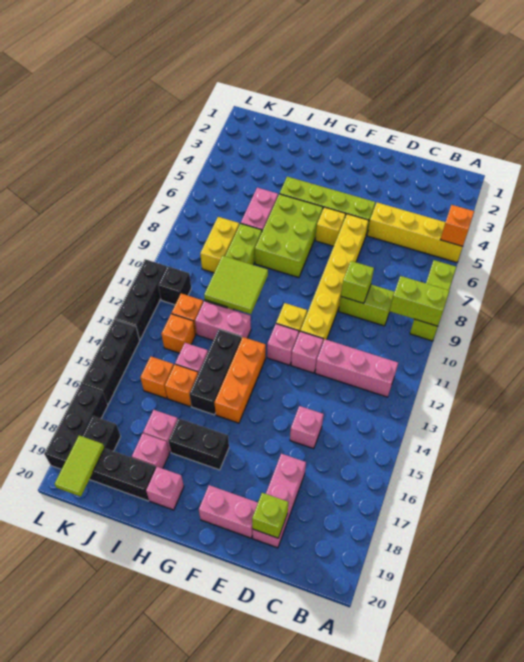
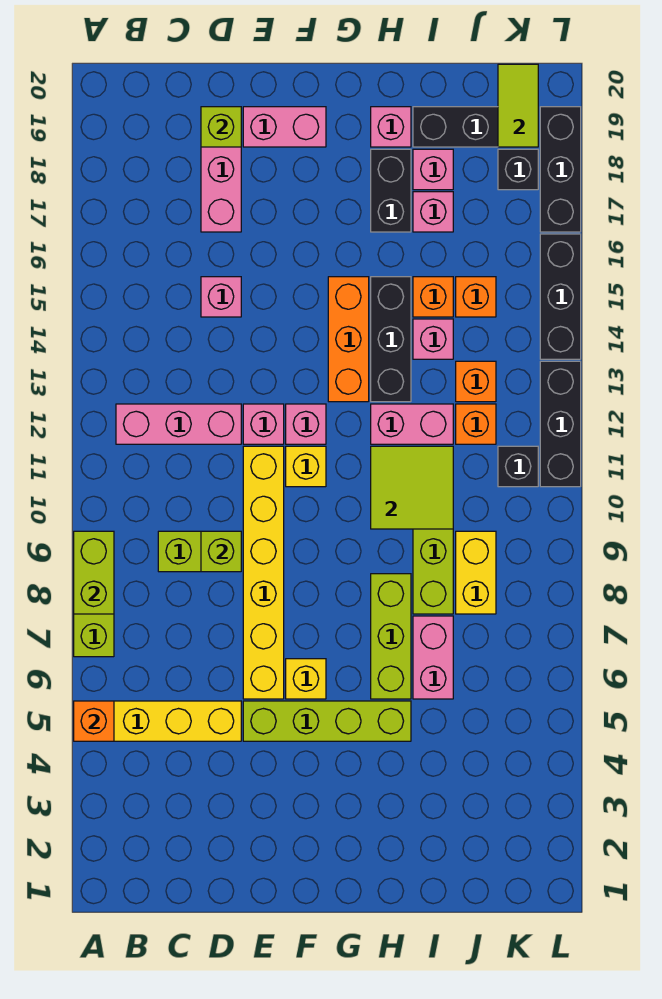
lime brick A9:B9 level 2 -> lime brick A8:A9 level 2
lime brick G6:H8 level 1 -> lime brick H6:H8 level 1
black brick G17:H17 level 1 -> black brick H17:H18 level 1

